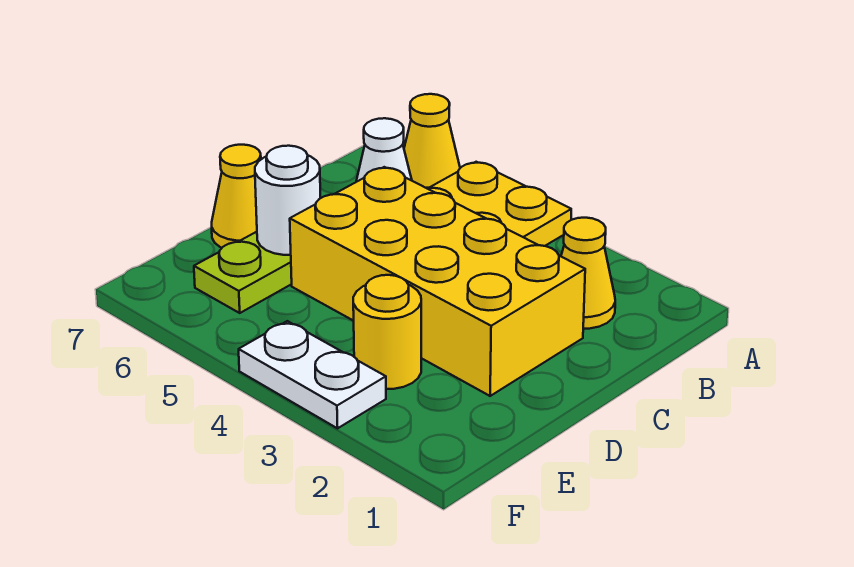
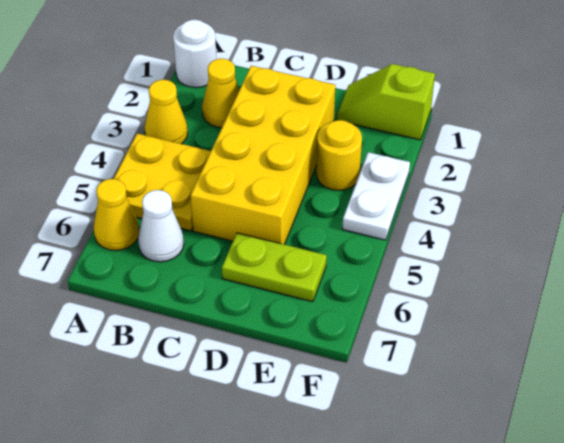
white round brick D6 level 2 -> white round brick A1 level 1
yellow cone D7 level 1 -> yellow cone A3 level 1
none -> lime slope E1:F1 level 1 top F

